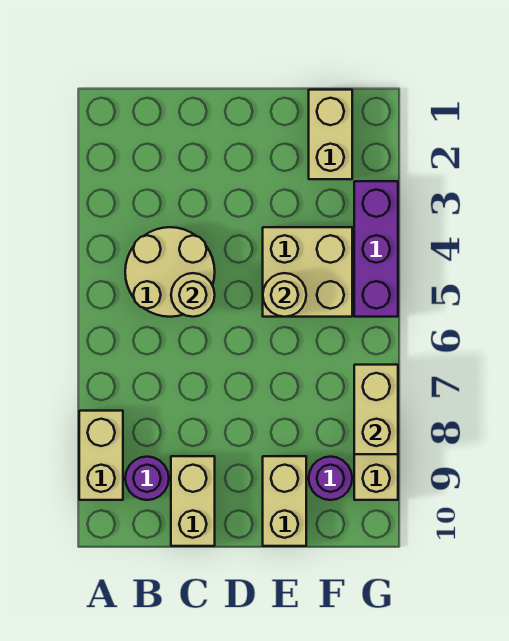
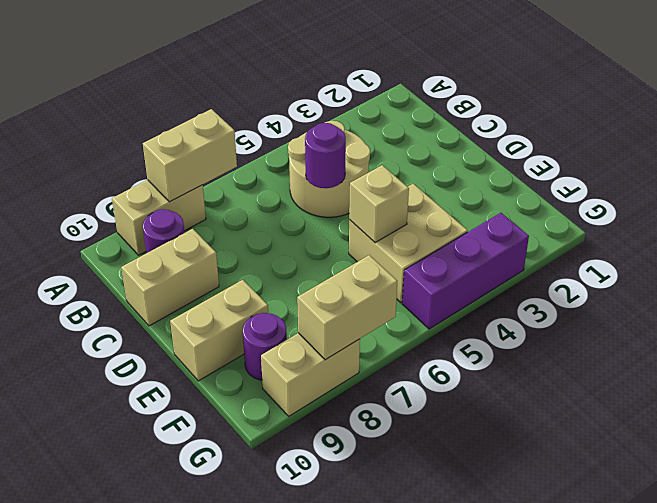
tan round brick C5 level 2 -> purple round brick C5 level 2
tan round brick E5 level 2 -> tan brick E5 level 2
tan brick F1:F2 level 1 -> tan brick A7:A8 level 2

